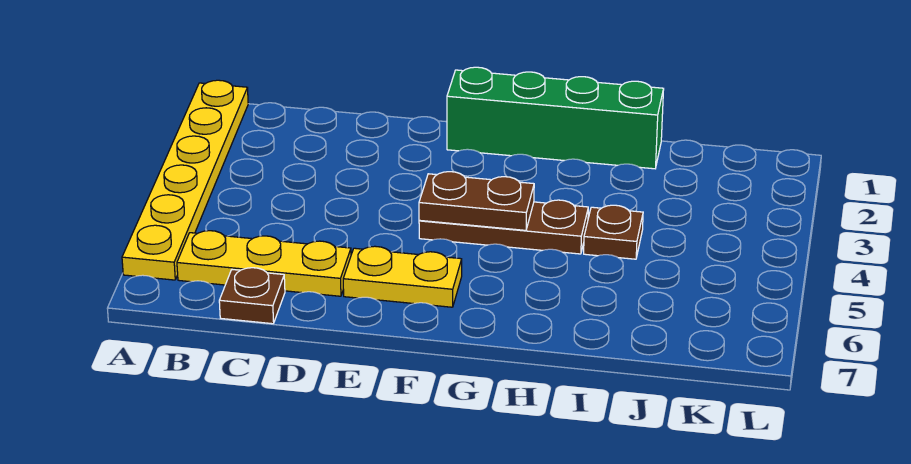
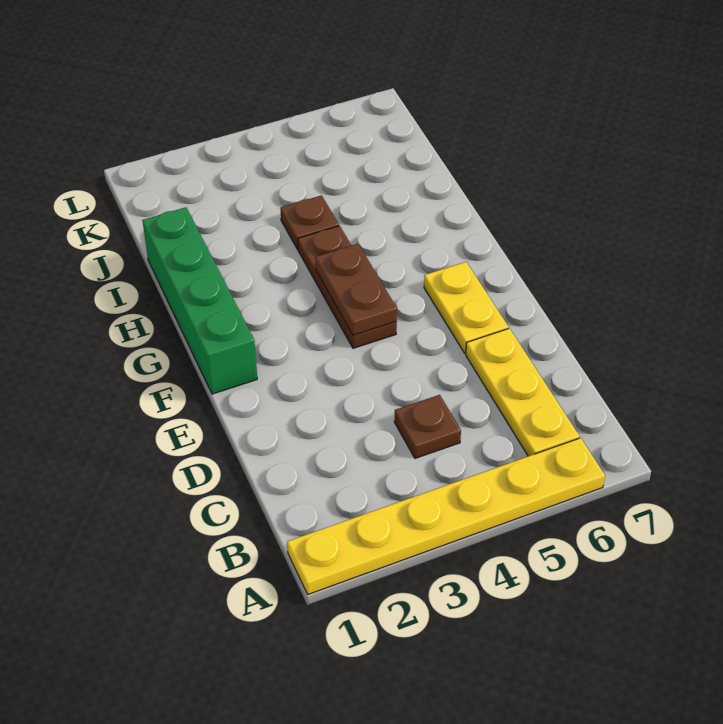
brown plate C7 level 1 -> brown plate C4 level 1

